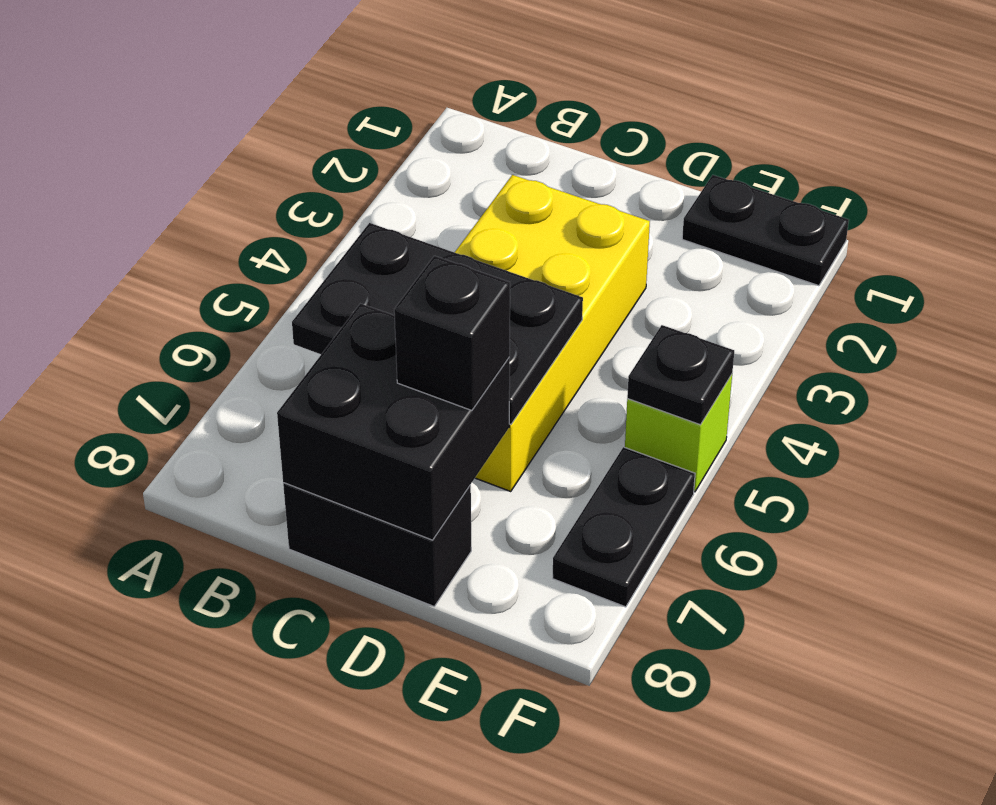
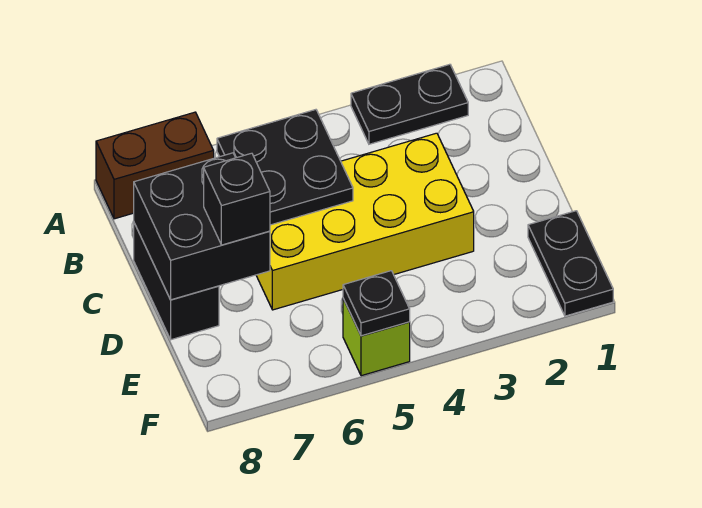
none -> brown brick A7:A8 level 1
black plate B5:D6 level 2 -> black plate B5:C6 level 2
black plate F6:F7 level 1 -> black plate A2:A3 level 1

